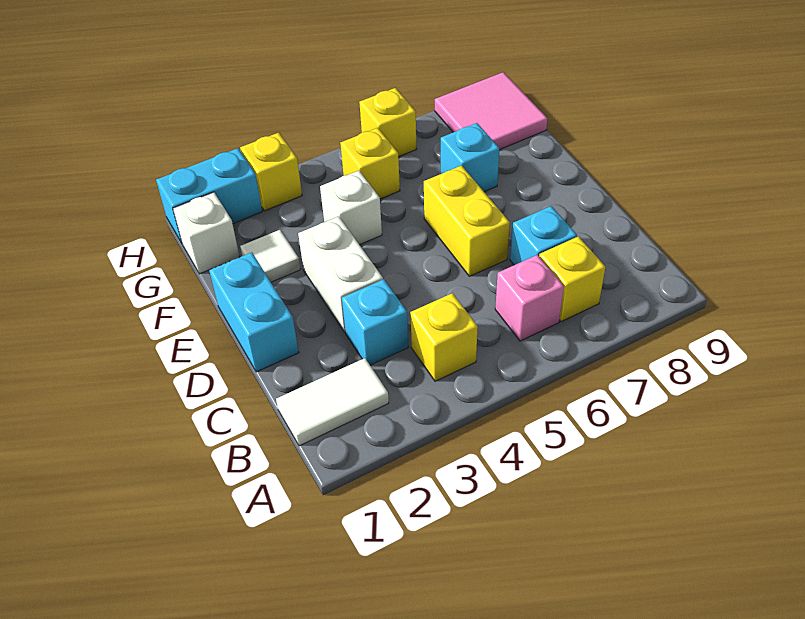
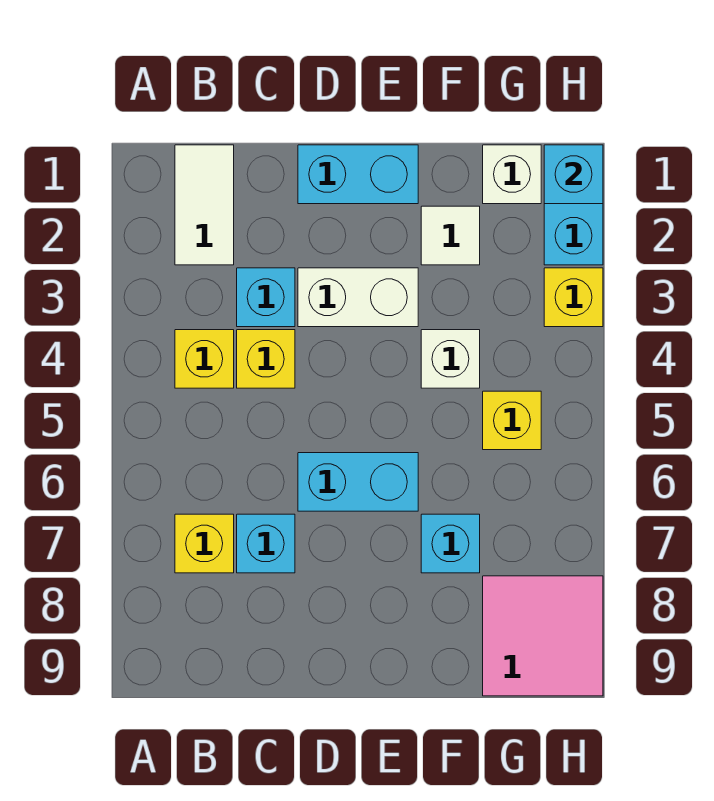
pink brick B6 level 1 -> none
yellow brick D6:E6 level 1 -> cyan brick D6:E6 level 1
none -> cyan brick H1 level 2
yellow brick H6 level 1 -> yellow brick C4 level 1

